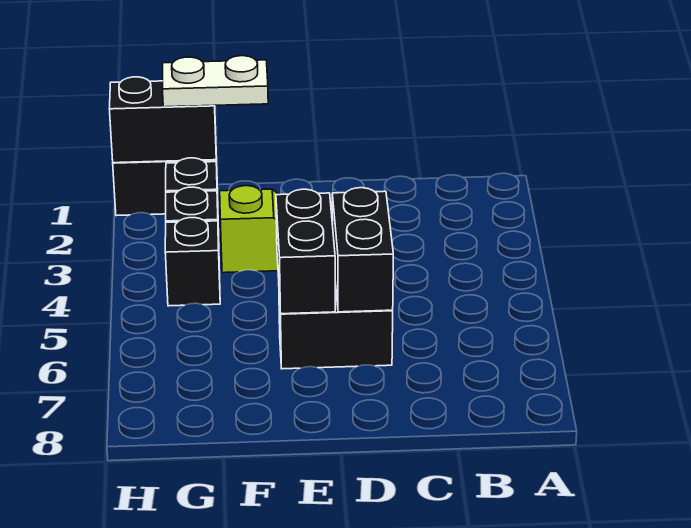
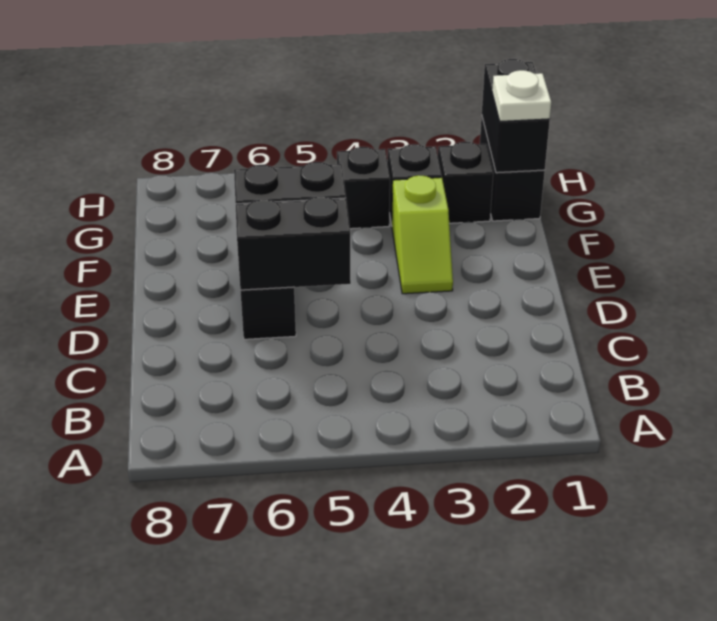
white plate F1:G1 level 3 -> white plate G1 level 3

